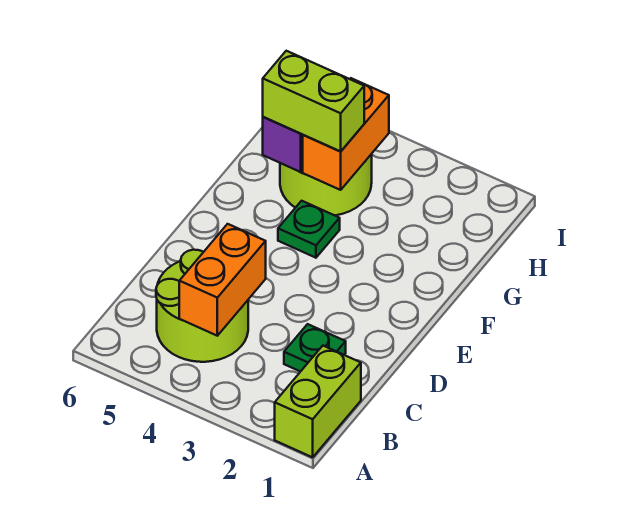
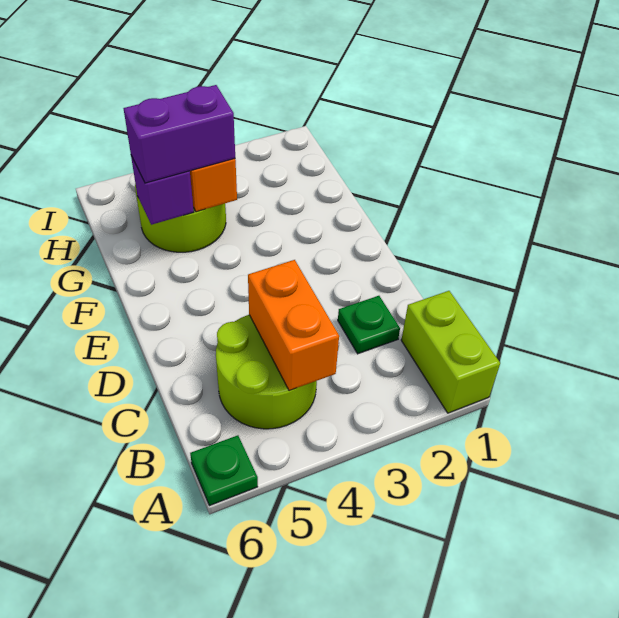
green plate F4 level 1 -> green plate A6 level 1
lime brick G4:G5 level 3 -> purple brick G4:G5 level 3

